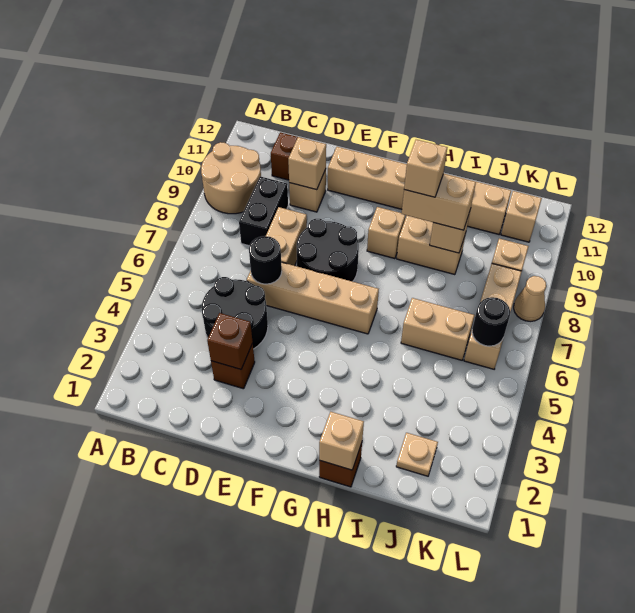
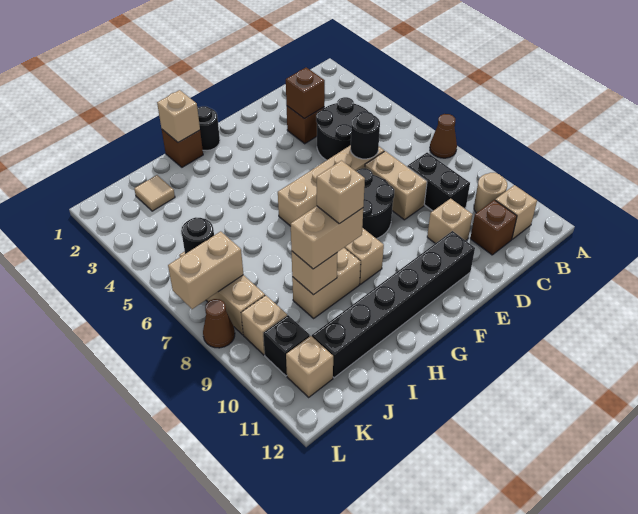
none -> brown cone A7 level 1
tan round brick A9:B10 level 1 -> tan round brick B10 level 1
tan brick D10 level 2 -> tan brick B11 level 1
tan brick E11:J11 level 1 -> black brick E11:J11 level 1
none -> black round brick G1 level 1
tan brick I6:J6 level 1 -> tan brick K7:L7 level 2
tan plate J2 level 1 -> tan tile J2 level 1
none -> black brick K10 level 1
tan cone L8 level 1 -> brown cone L8 level 1

